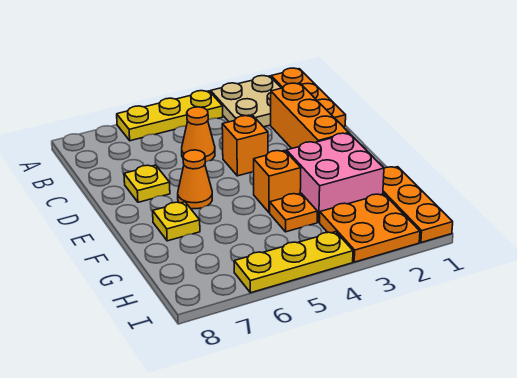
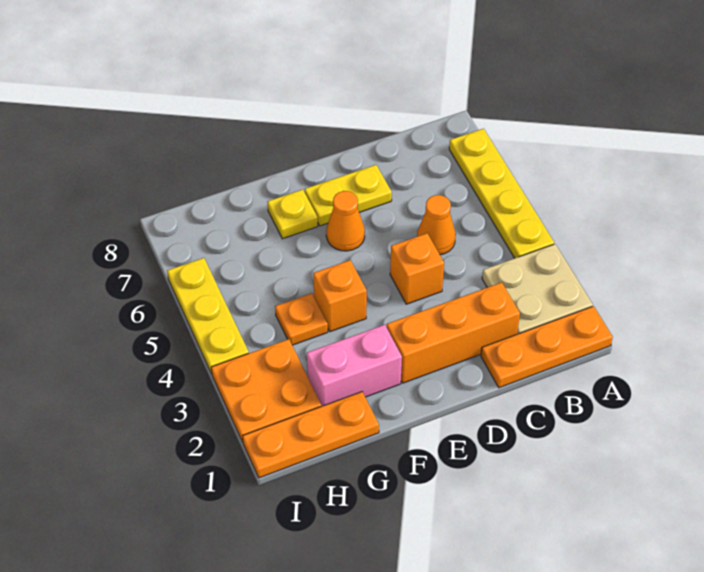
yellow plate A4:A6 level 1 -> yellow plate A4:A7 level 1
yellow plate D7 level 1 -> yellow plate D7:E7 level 1
pink brick F2:G3 level 1 -> pink brick F2:G2 level 1

